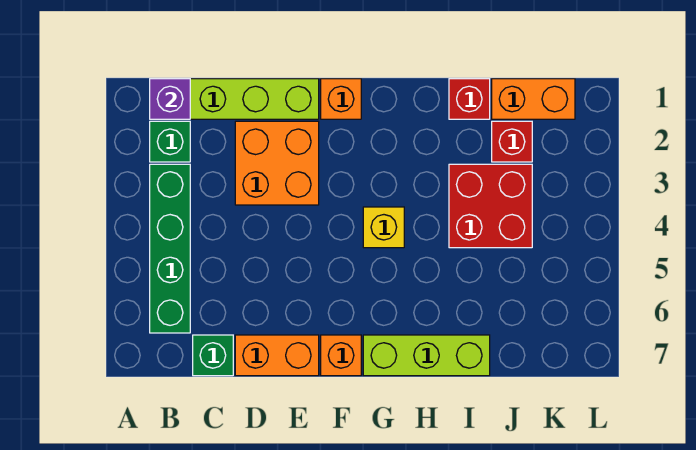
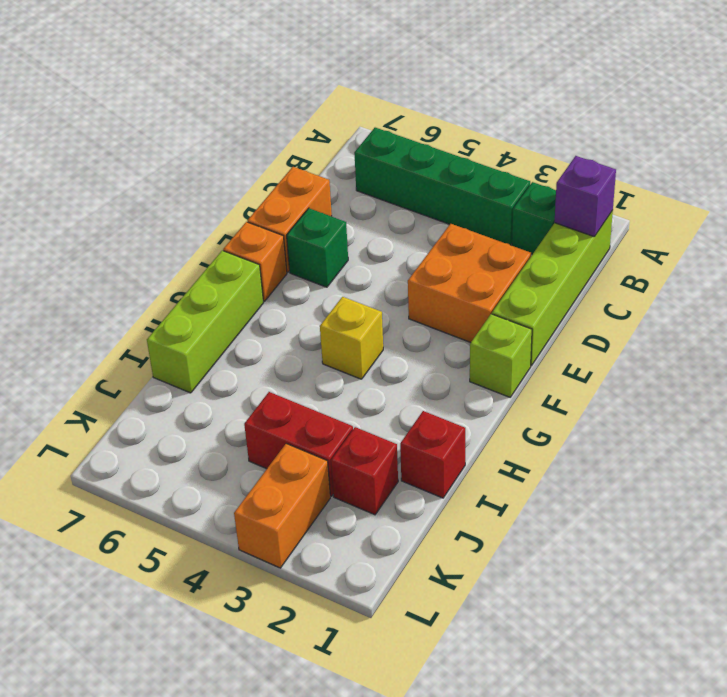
green brick C7 level 1 -> green brick E6 level 1
orange brick F1 level 1 -> lime brick F1 level 1
red brick I3:J4 level 1 -> red brick J3:J4 level 1
orange brick J1:K1 level 1 -> orange brick K3:L3 level 1

